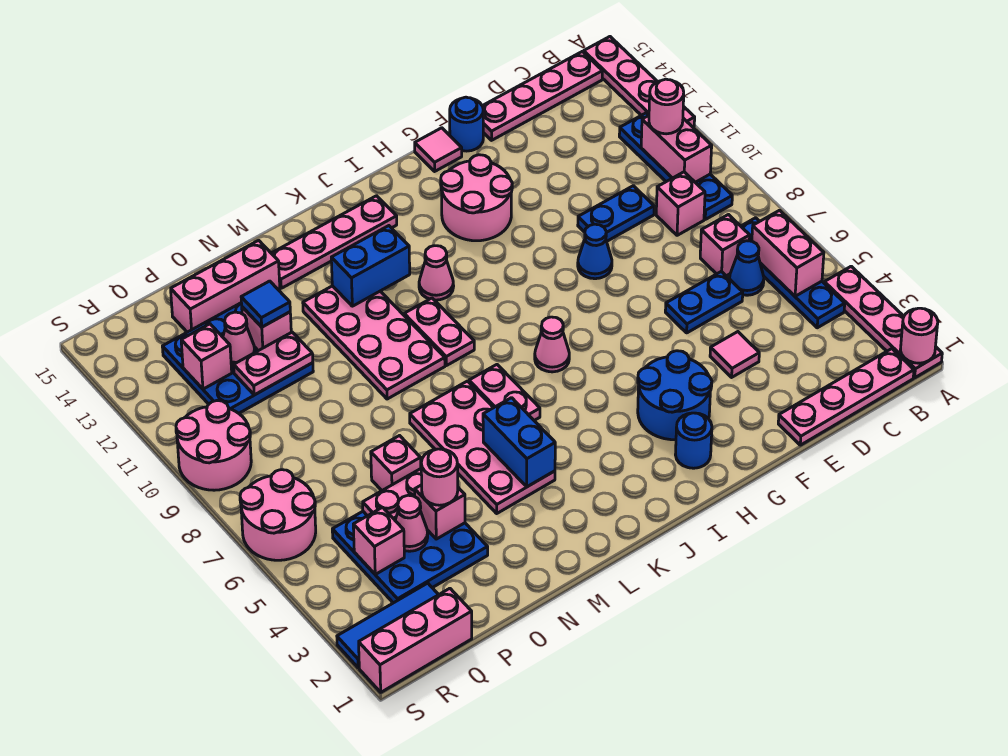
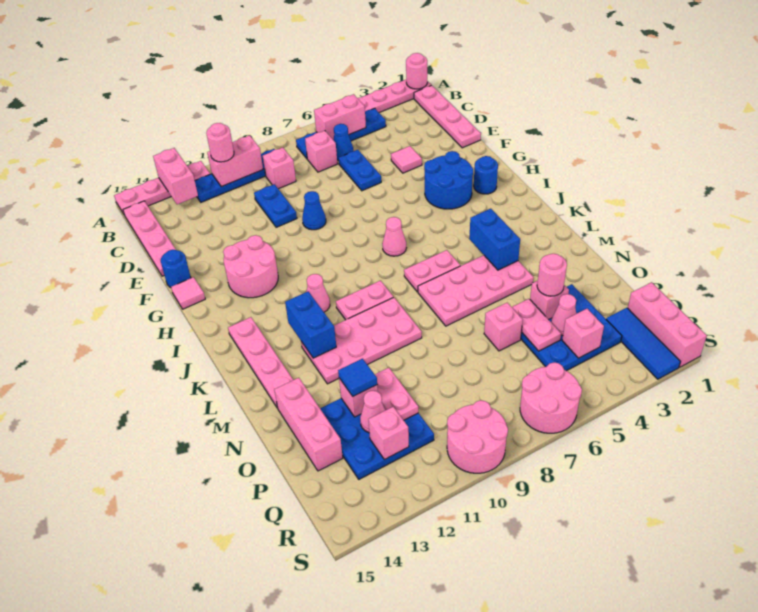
none -> pink brick A13:B13 level 2
blue brick L4:L5 level 2 -> blue brick K4:L4 level 2

